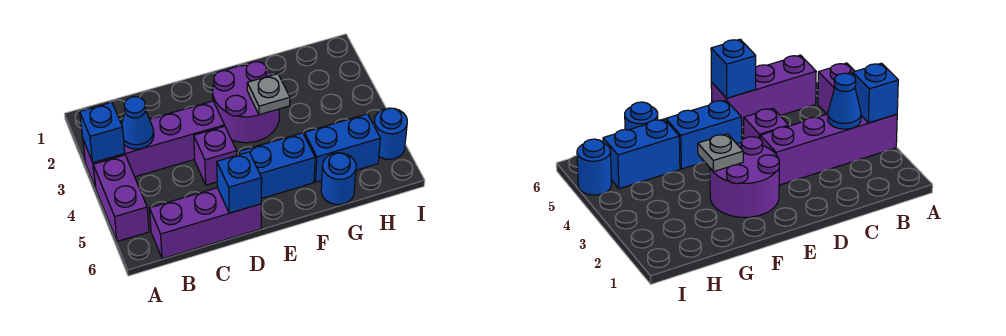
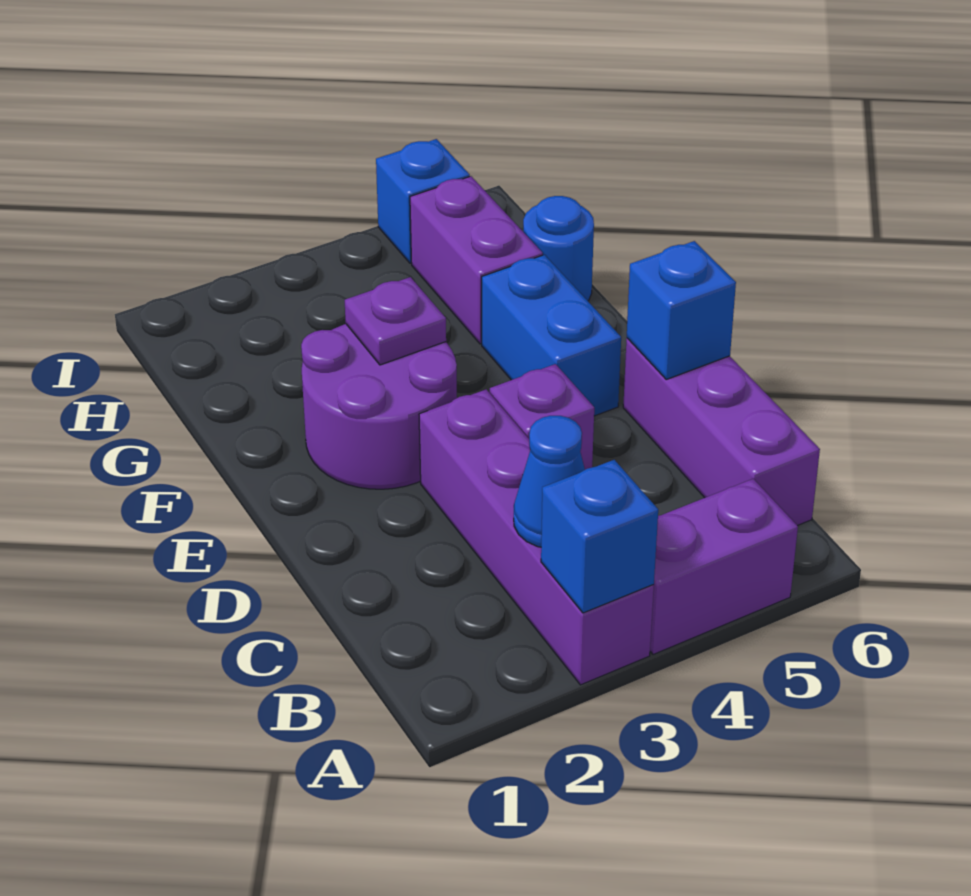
grey plate F3 level 2 -> purple plate F3 level 2
blue brick G5:H5 level 1 -> purple brick G5:H5 level 1
blue round brick I5 level 1 -> blue brick I5 level 1

